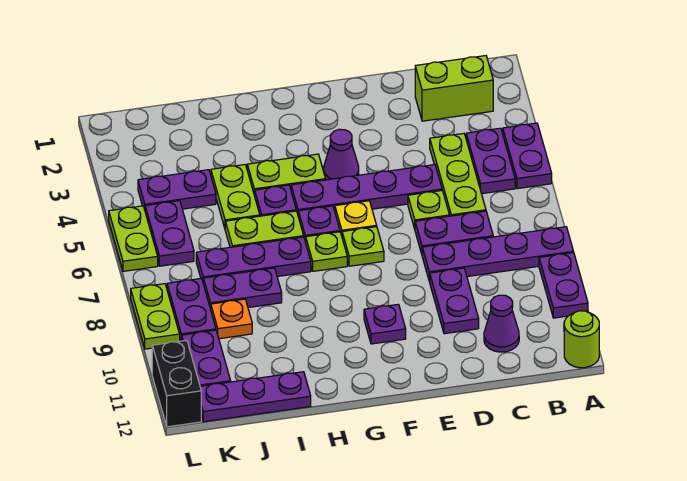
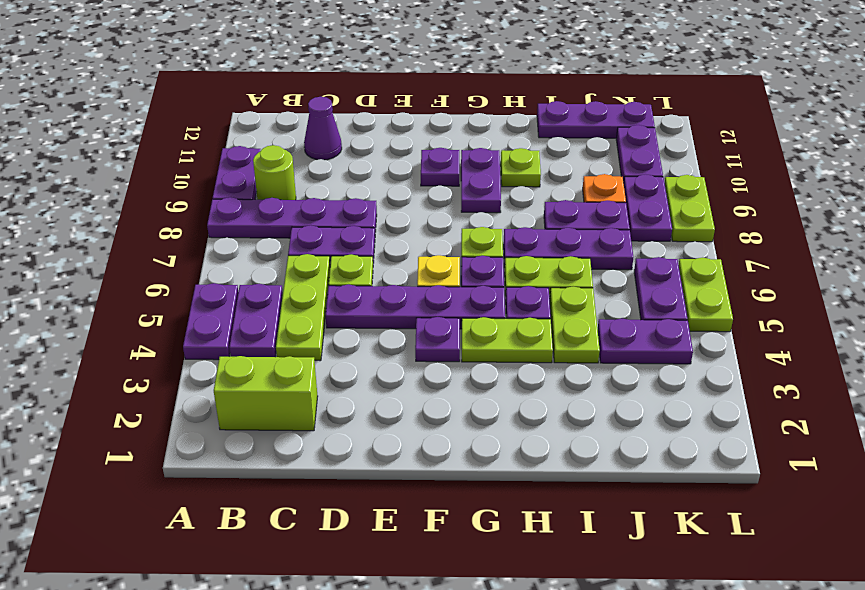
lime round brick A12 level 1 -> lime round brick B9 level 1
purple plate D9:D10 level 1 -> purple plate G9:G10 level 1
purple cone F4 level 1 -> purple plate F4 level 1
lime plate F7 level 1 -> lime plate H10 level 1
black brick L11:L12 level 1 -> none

